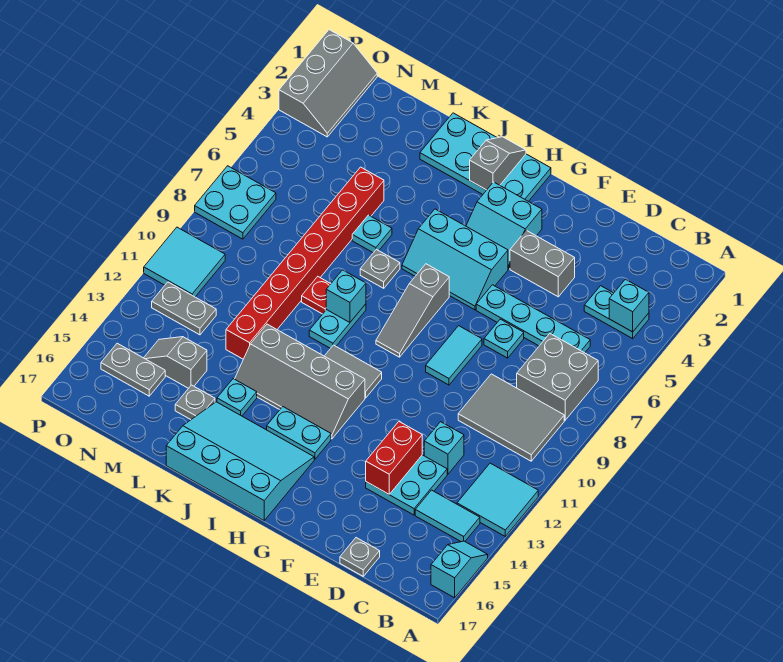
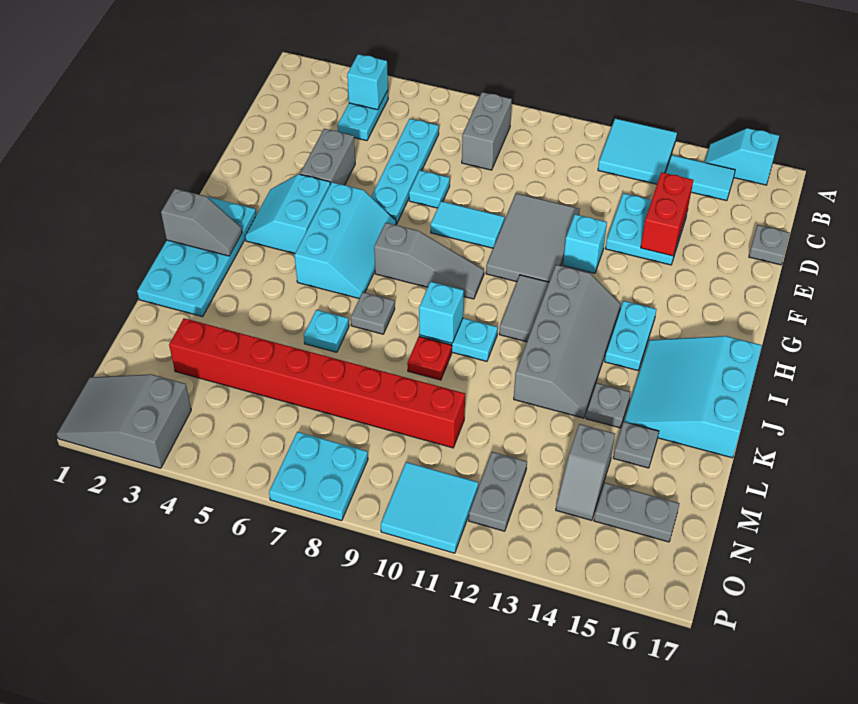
grey brick B7:C8 level 1 -> grey brick B8:C8 level 1
grey tile B9:D10 level 1 -> grey tile E10:G11 level 1
cyan tile B14:C14 level 1 -> cyan tile B14:B15 level 1
cyan brick D12 level 1 -> cyan brick F12 level 1
red brick E13:E14 level 2 -> red brick D14:E14 level 2
cyan slope G3:H4 level 1 top 3 -> cyan slope G3:H4 level 1 top 4
cyan slope H15:K17 level 1 top 17 -> cyan slope I15:K17 level 1 top 17
grey slope I1:I2 level 2 top 2 -> grey slope I1:I2 level 2 top 1
cyan plate K14 level 1 -> grey plate K14 level 1
red brick L5:L12 level 1 -> red brick M3:M10 level 1
grey plate N15:O15 level 1 -> grey plate N15:N16 level 1
grey slope O1:P3 level 1 top P -> grey slope O1:P3 level 1 top 3

